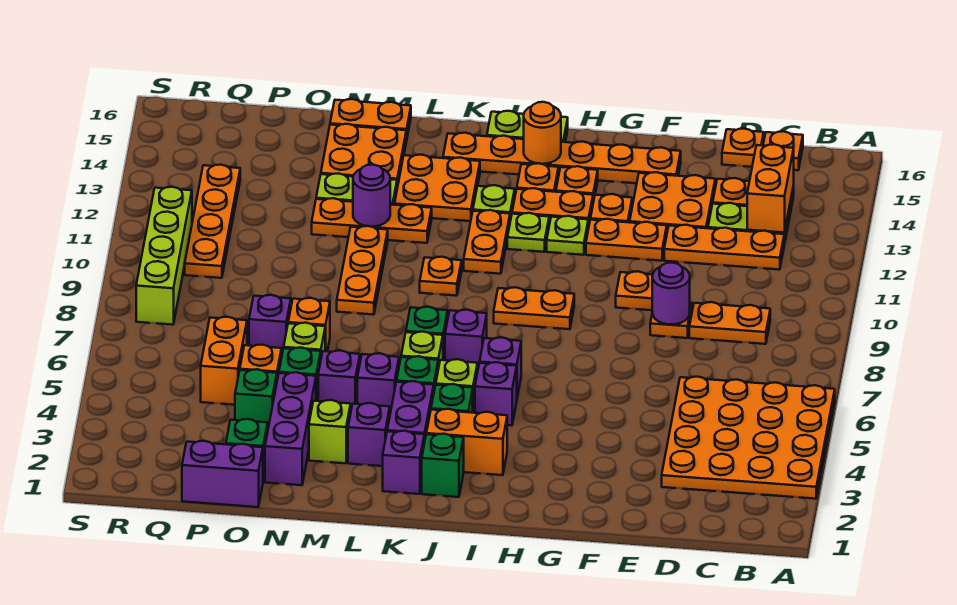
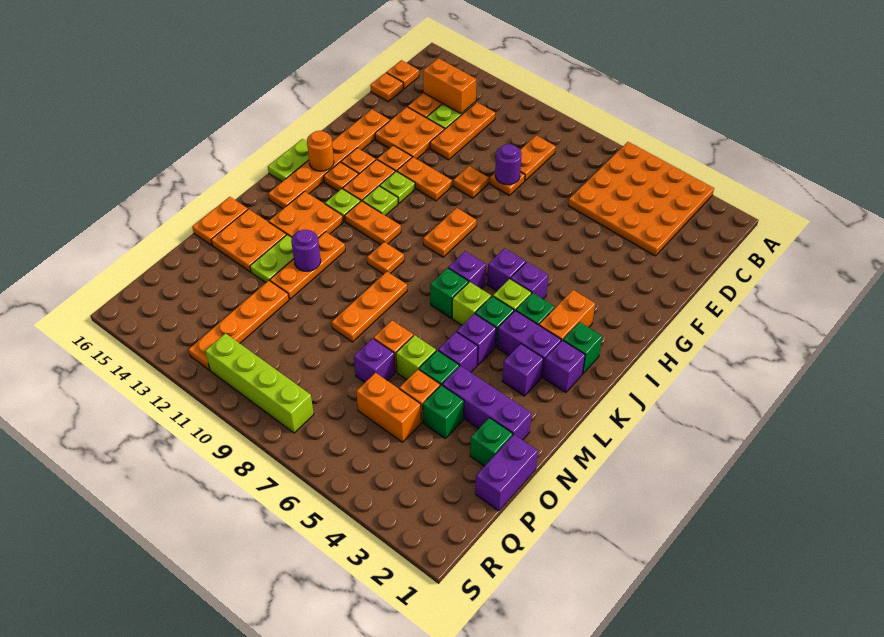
orange plate F12:G12 level 1 -> orange plate G11:G12 level 1
lime brick M3 level 1 -> none
orange plate M9:M11 level 1 -> orange plate L9:N9 level 1
orange plate Q10:Q13 level 1 -> orange plate O12:R12 level 1

